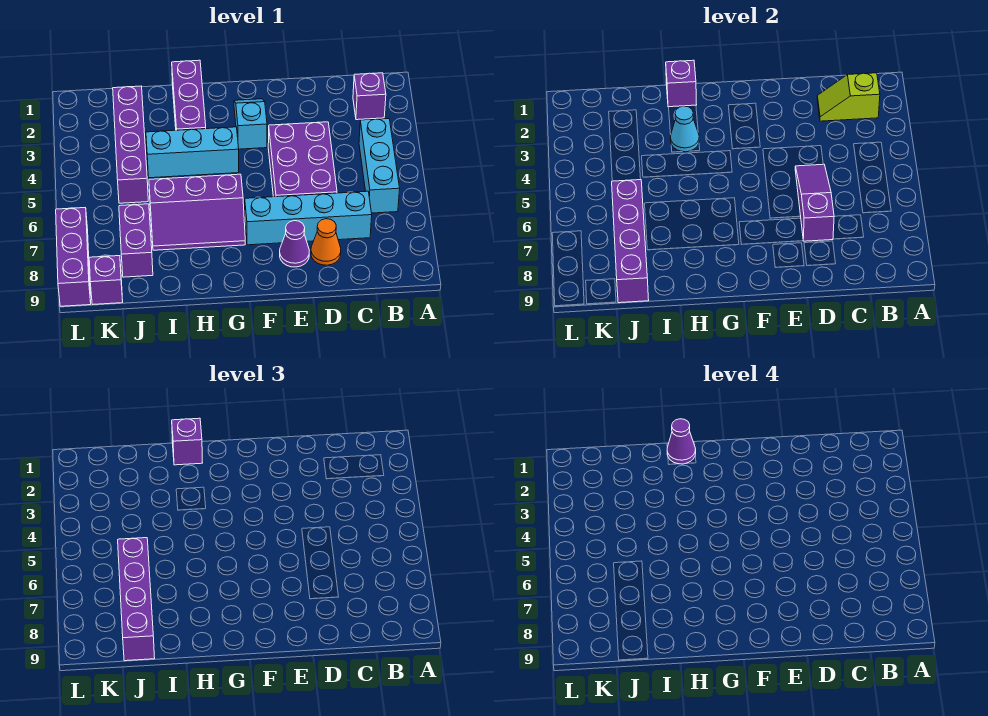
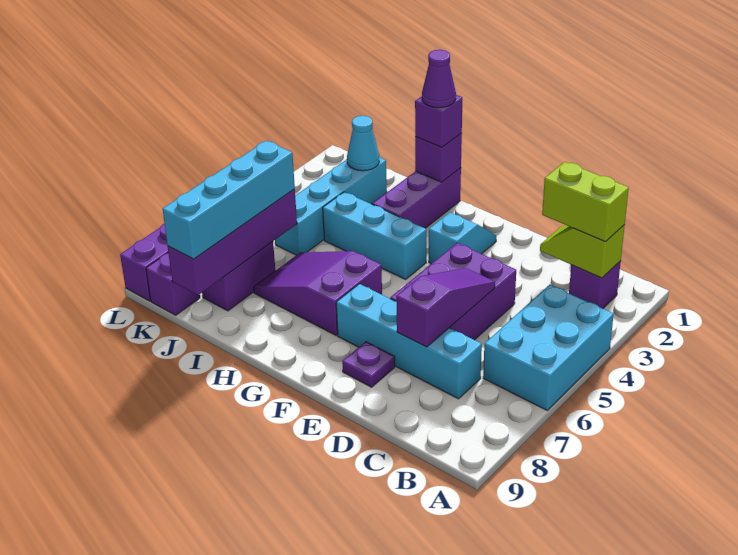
none -> lime brick B2:C2 level 3
cyan brick B4:B6 level 1 -> cyan brick A4:B6 level 1
orange cone D8 level 1 -> none
purple cone E8 level 1 -> purple plate E8 level 1
purple slope G6:I7 level 1 top 6 -> purple slope G6:I7 level 1 top G
cyan cone H3 level 2 -> cyan cone J2 level 2
purple brick J2:J5 level 1 -> cyan brick J2:J5 level 1
purple brick J6:J9 level 3 -> cyan brick J6:J9 level 3

